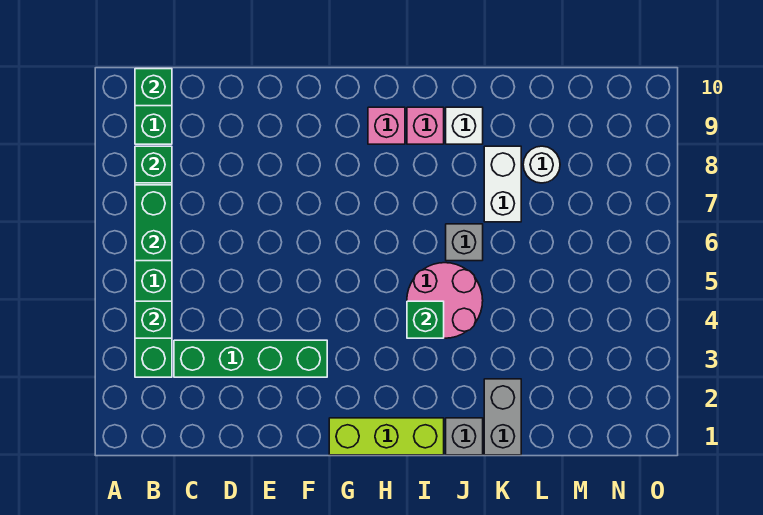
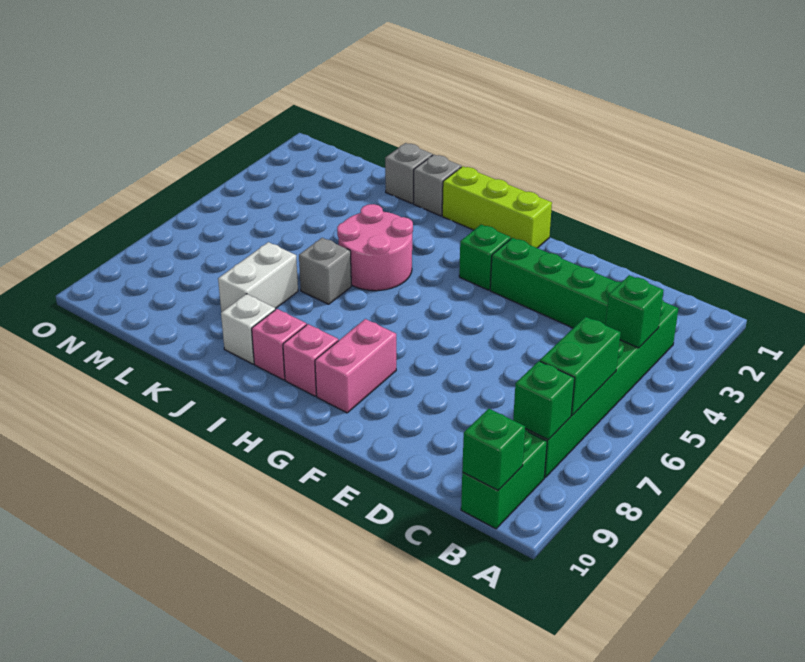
none -> pink brick G8:G9 level 1
green brick I4 level 2 -> green brick G3 level 1
grey brick K1:K2 level 1 -> grey brick K1 level 1
white round brick L8 level 1 -> none

